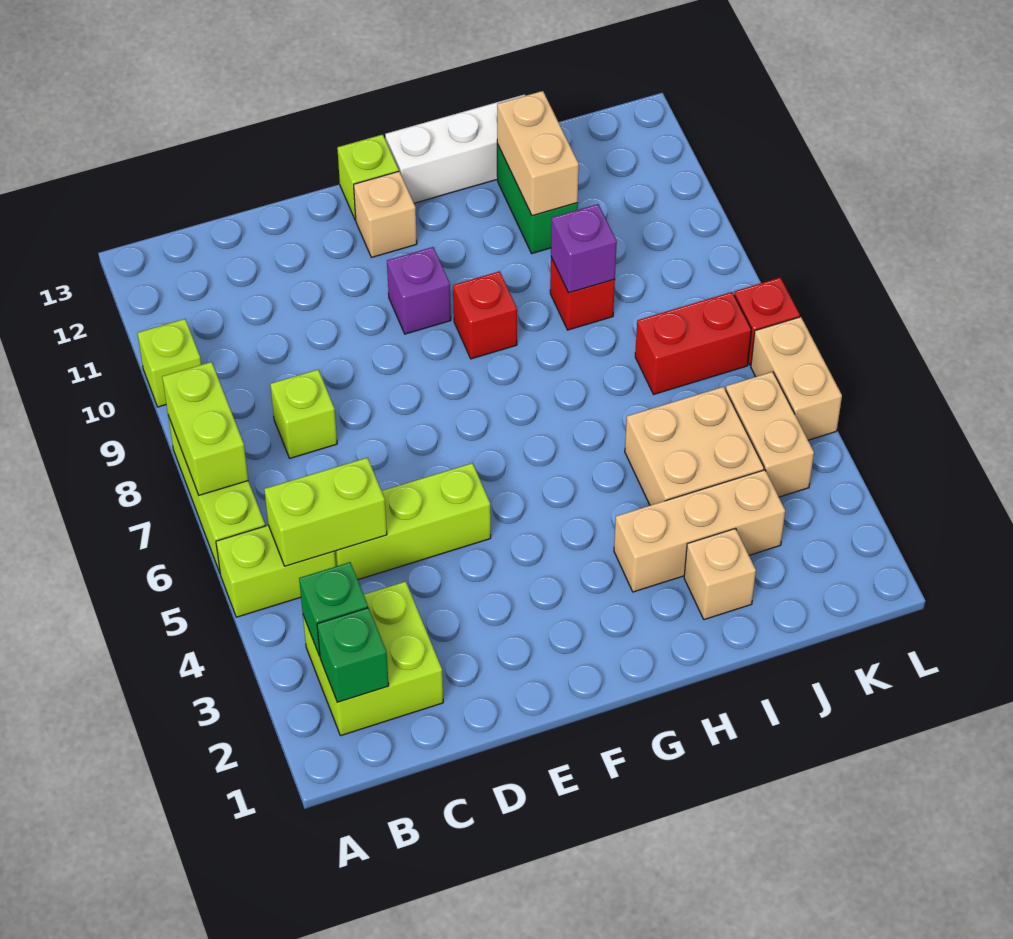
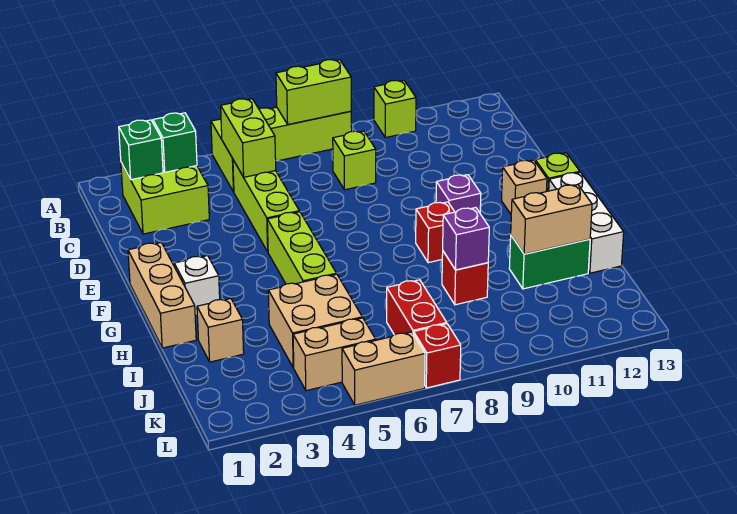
none -> lime brick F5:H5 level 1
none -> white brick G2 level 1
tan brick H3:J3 level 1 -> tan brick F1:H1 level 1

